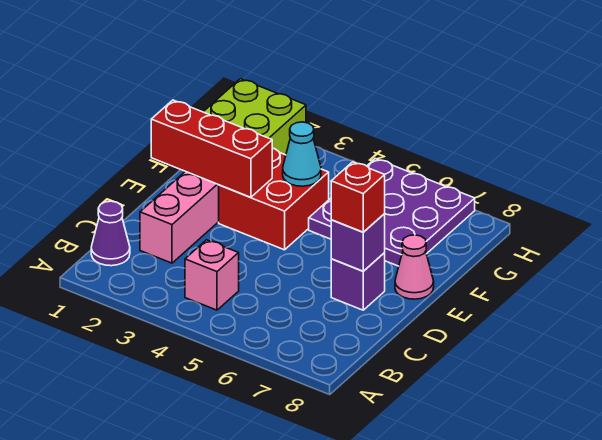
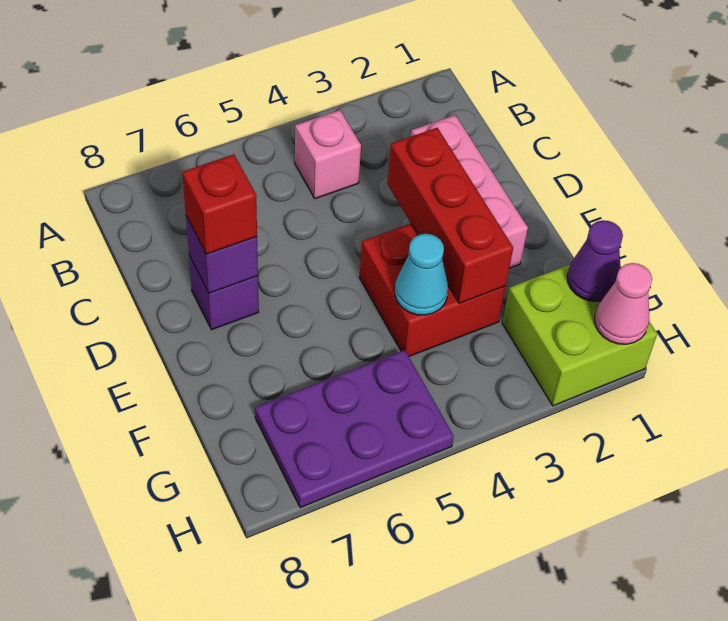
purple cone B1 level 1 -> purple cone G1 level 2
red brick E1:E3 level 2 -> red brick D3:F3 level 2
pink cone E8 level 1 -> pink cone H1 level 2
purple plate F5:H7 level 1 -> purple plate G5:H7 level 1

